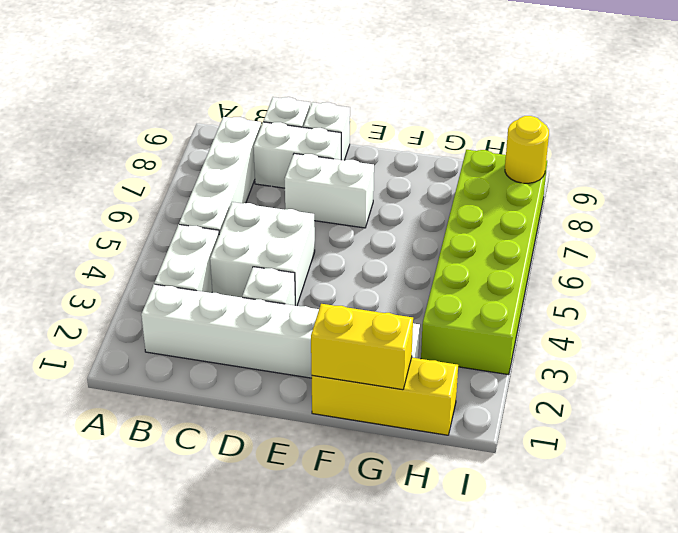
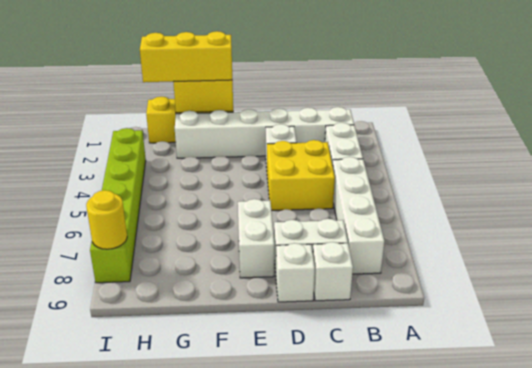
white brick C4:D5 level 1 -> yellow brick C4:D5 level 1
white brick D7:E7 level 1 -> white brick E7:E8 level 1
none -> yellow brick F1:H1 level 3
lime brick H3:I8 level 1 -> lime brick I3:I8 level 1

